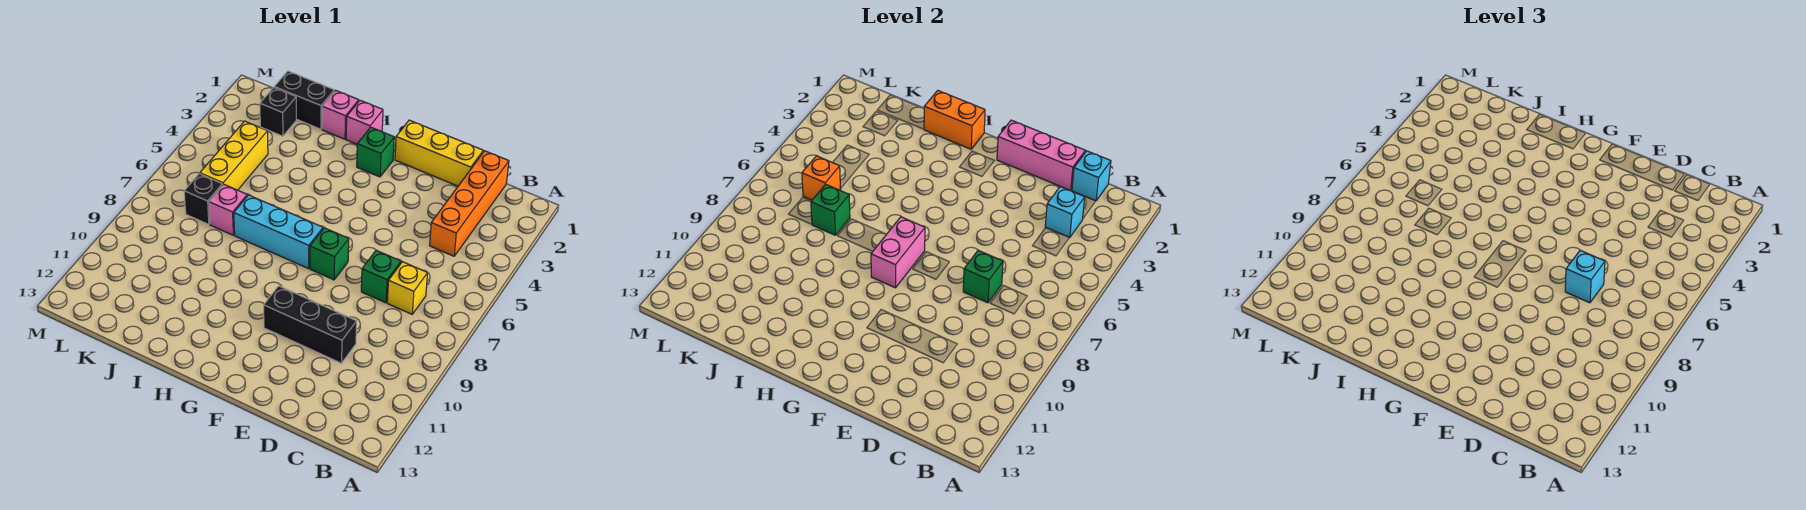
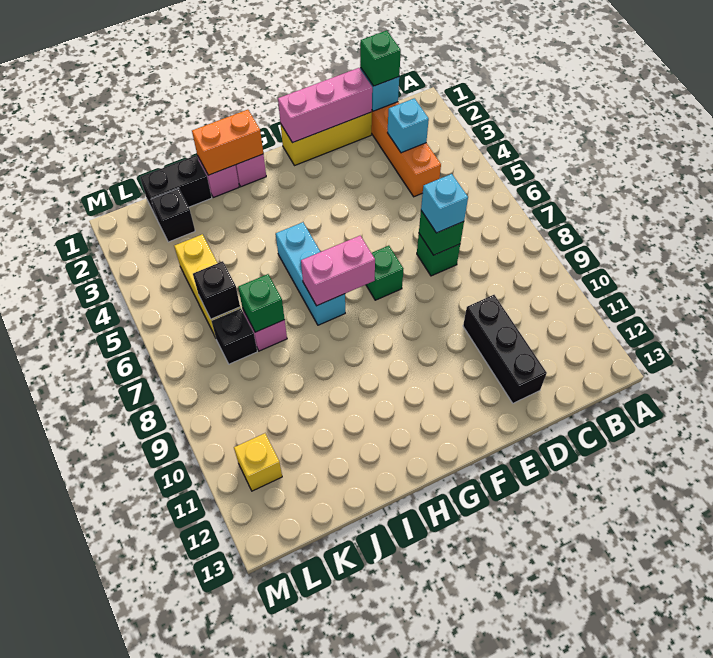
yellow brick C7 level 1 -> yellow brick L11 level 1
black brick D10:F10 level 1 -> black brick D10:D12 level 1
green brick G2 level 1 -> green brick C1 level 3
cyan brick G7:I7 level 1 -> cyan brick H5:H7 level 1
pink brick G7:G8 level 2 -> pink brick G7:H7 level 2
orange brick K6 level 2 -> black brick K6 level 2

